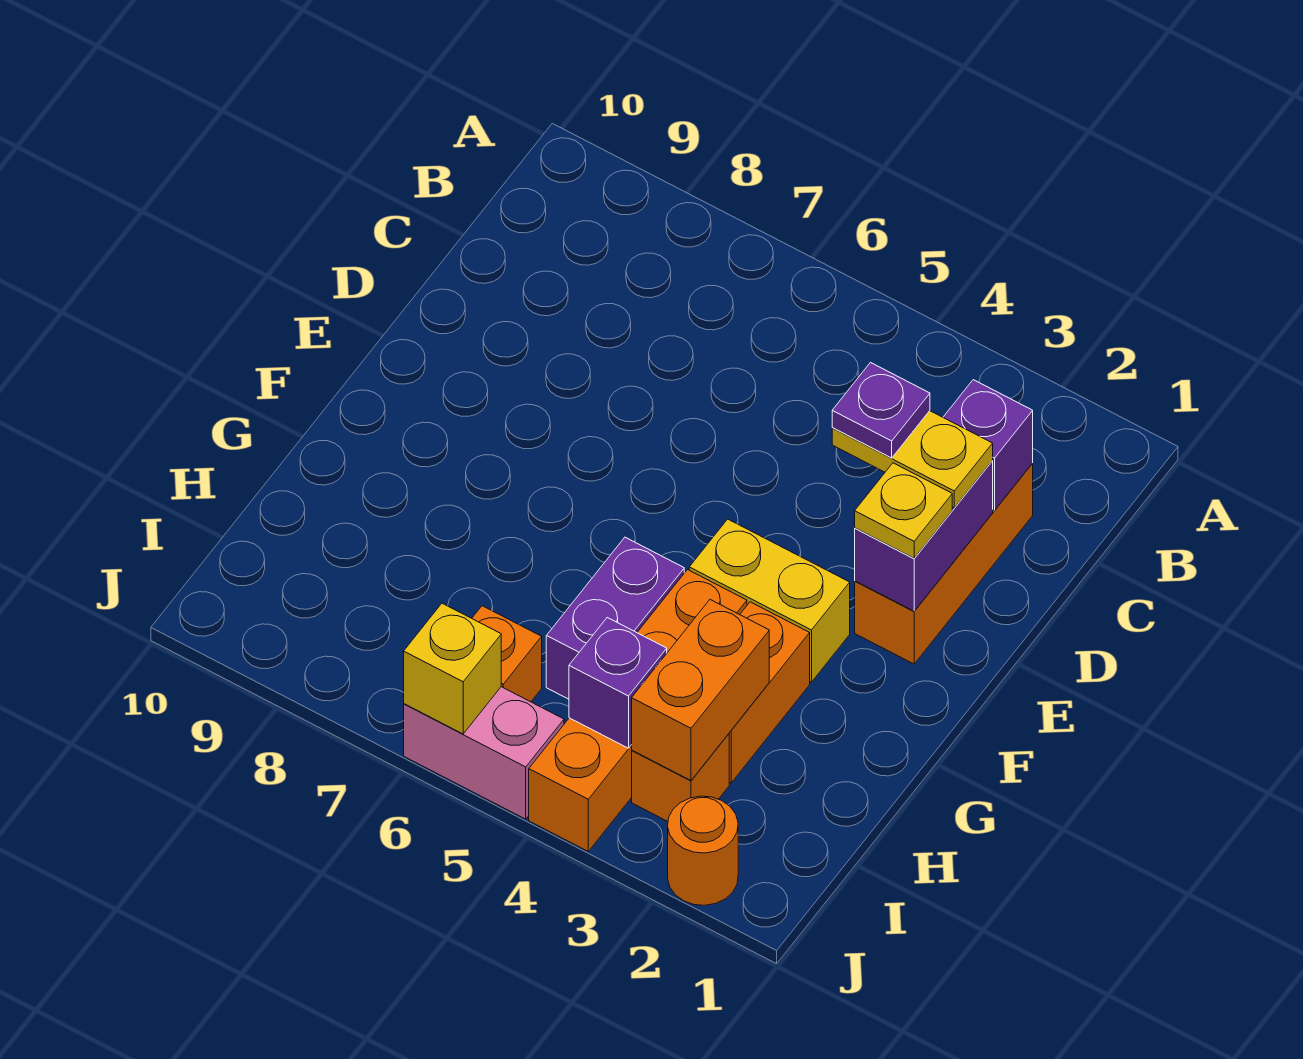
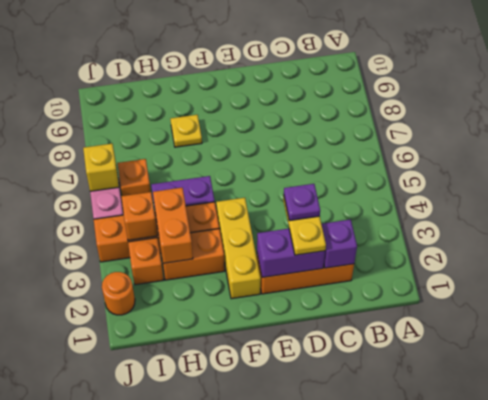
yellow plate E2 level 3 -> yellow plate G8 level 1
yellow brick F3:F4 level 1 -> yellow brick F2:F4 level 1
orange brick H3:I3 level 2 -> orange brick H3:H4 level 2
purple brick I4 level 2 -> orange brick I4 level 2

